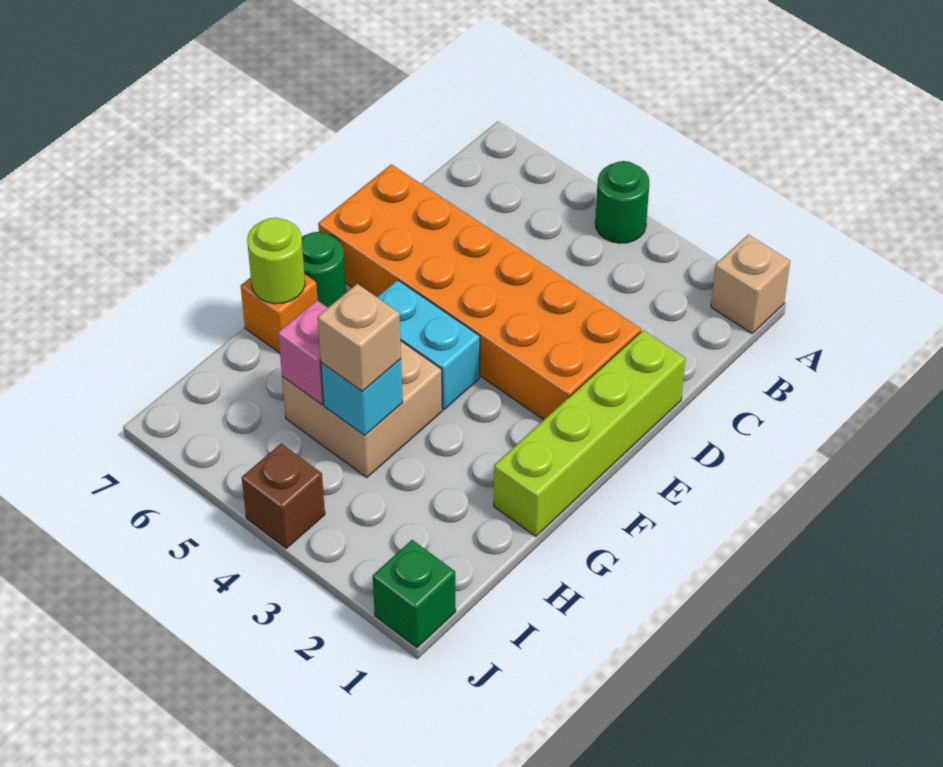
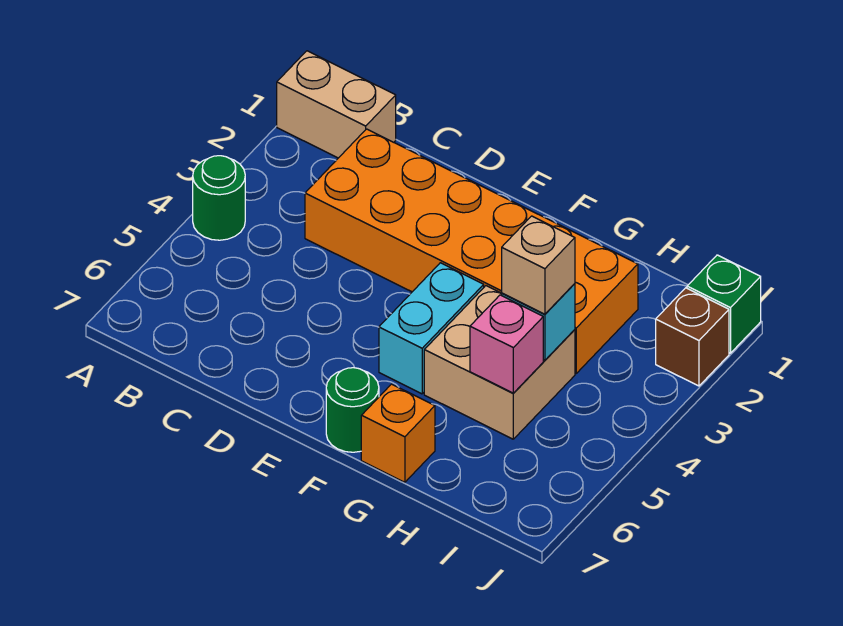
tan brick A1 level 1 -> tan brick A1:B1 level 1
lime brick D1:G1 level 1 -> none
orange brick D2:E7 level 1 -> orange brick C2:H3 level 1
lime round brick G7 level 2 -> none
brown brick J4 level 1 -> brown brick J2 level 1

